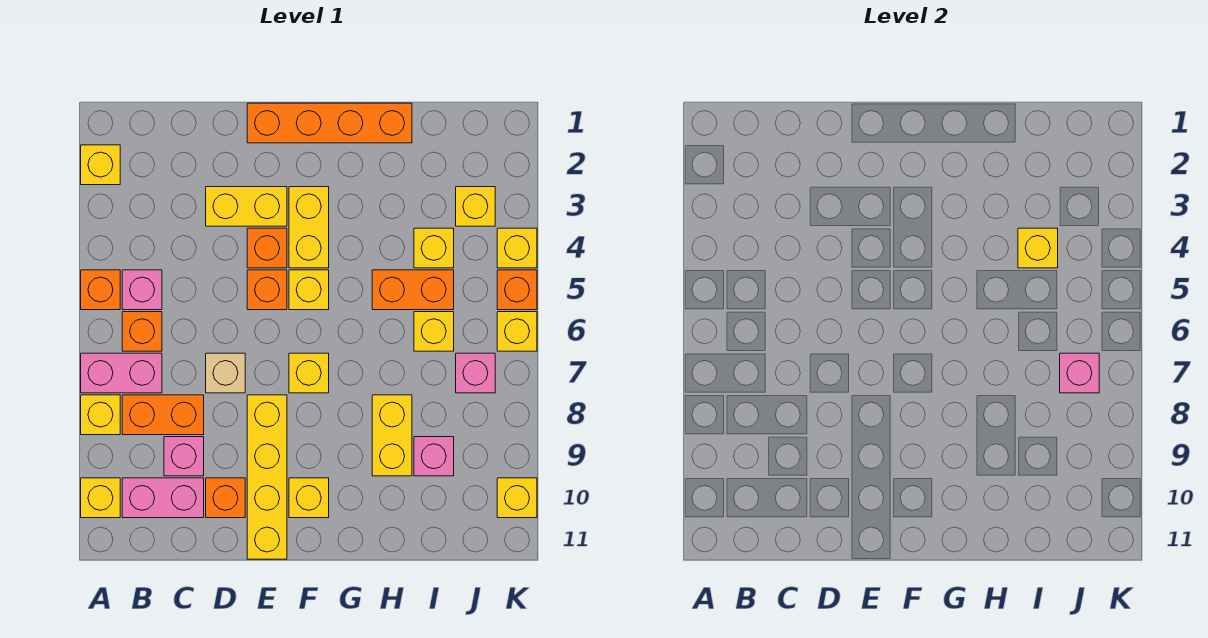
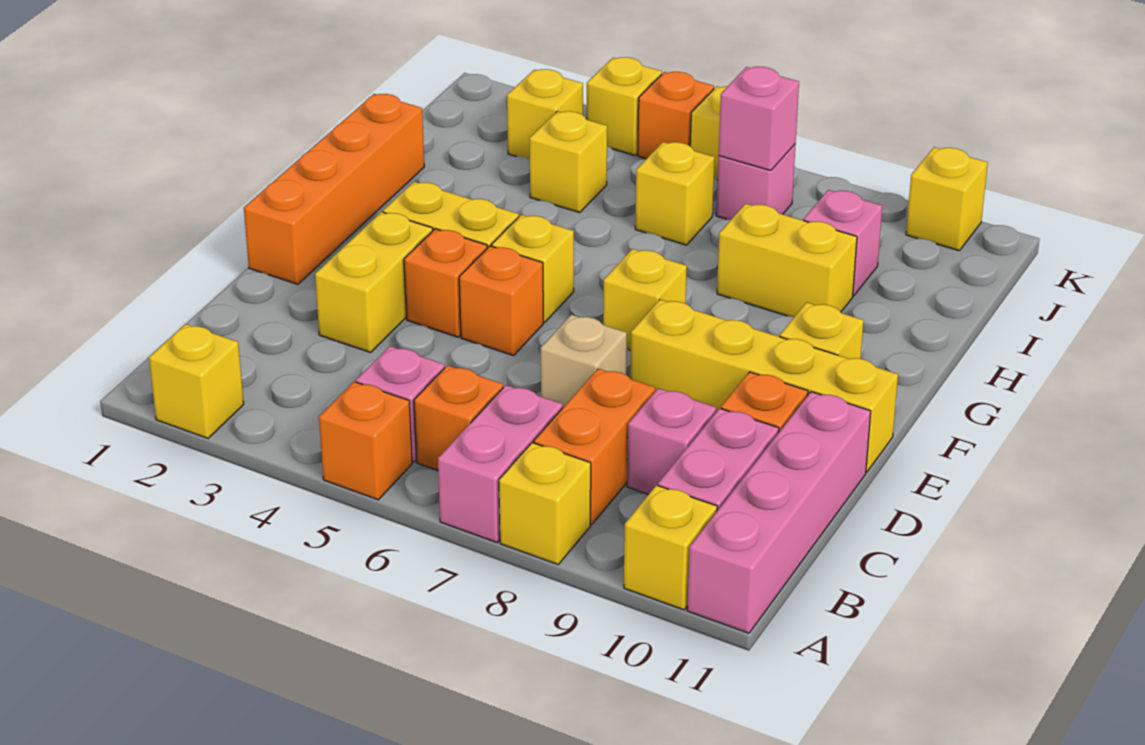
none -> pink brick A11:D11 level 1
orange brick H5:I5 level 1 -> none
yellow brick I4 level 2 -> none

